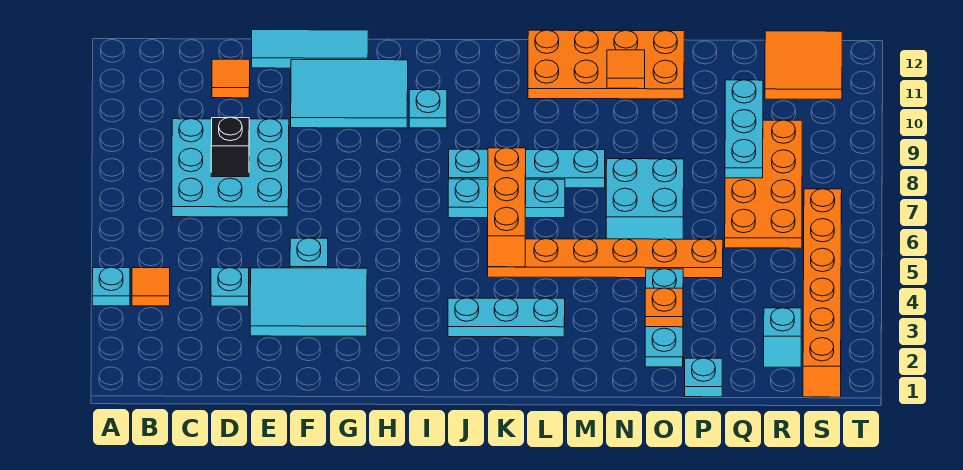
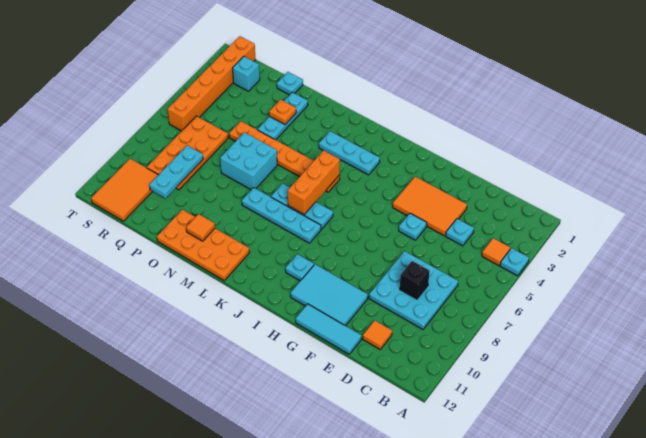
cyan tile E3:G4 level 1 -> orange tile E3:G4 level 1
orange tile R11:S12 level 1 -> orange tile R10:S12 level 1

